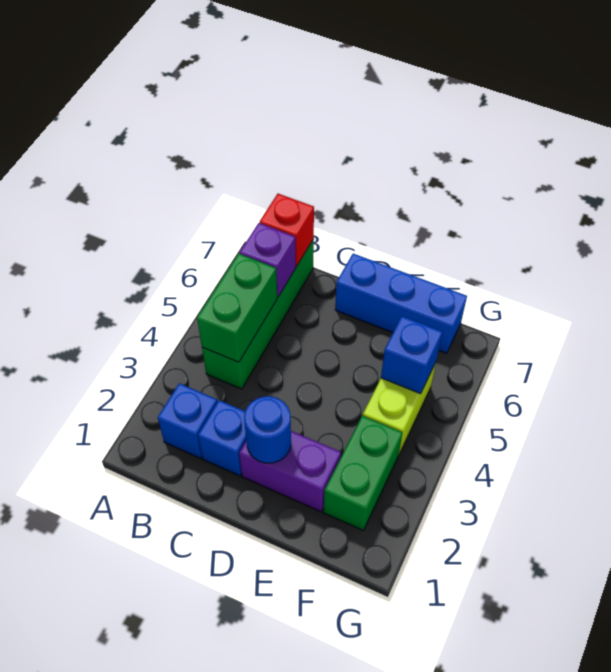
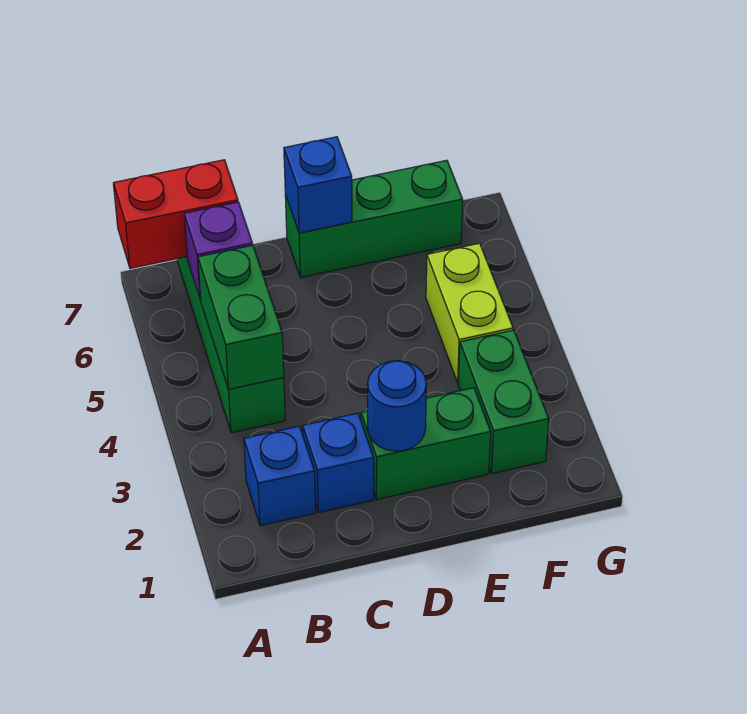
red brick B7 level 2 -> red brick A7:B7 level 2
purple brick D2:E2 level 1 -> green brick D2:E2 level 1
blue brick D7:F7 level 1 -> green brick D7:F7 level 1
blue brick F5 level 2 -> blue brick D7 level 2

